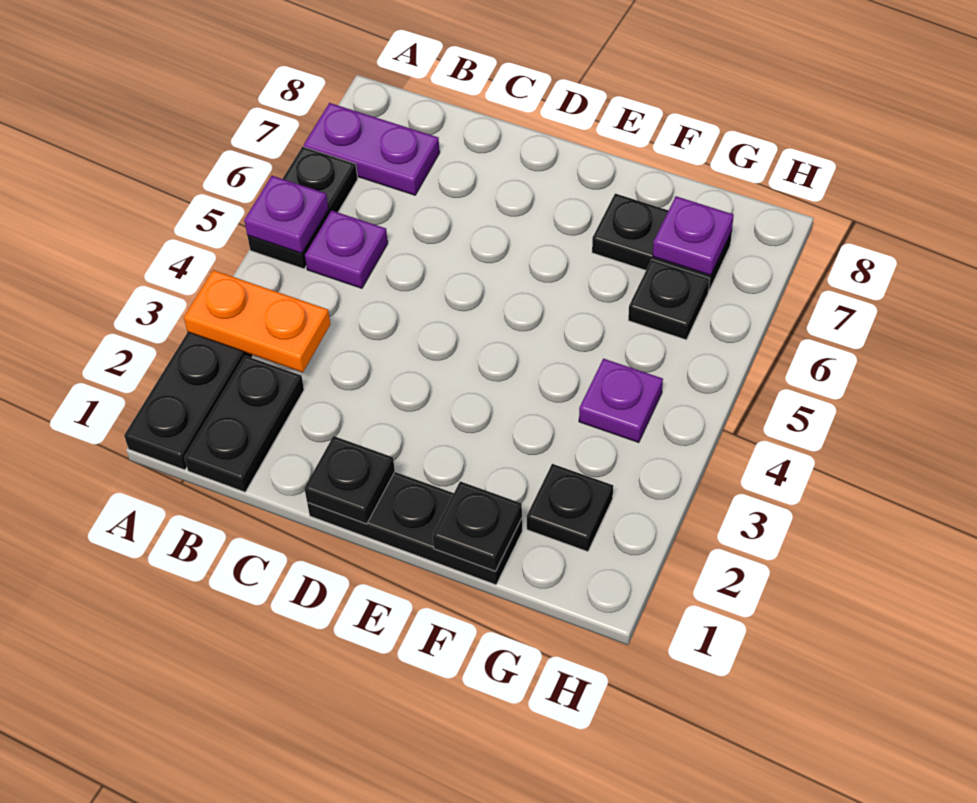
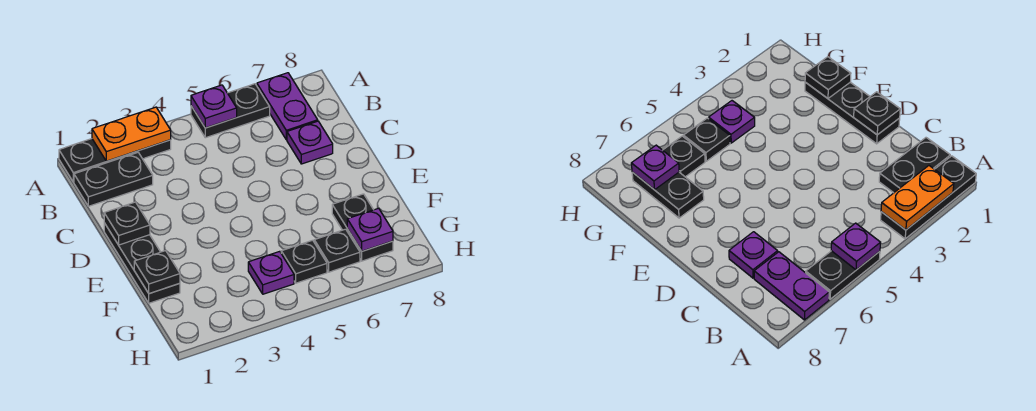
orange plate A3:B3 level 2 -> orange plate A2:A3 level 2
purple plate B5 level 1 -> purple plate C7 level 1
black plate G2 level 1 -> black plate G5 level 1

